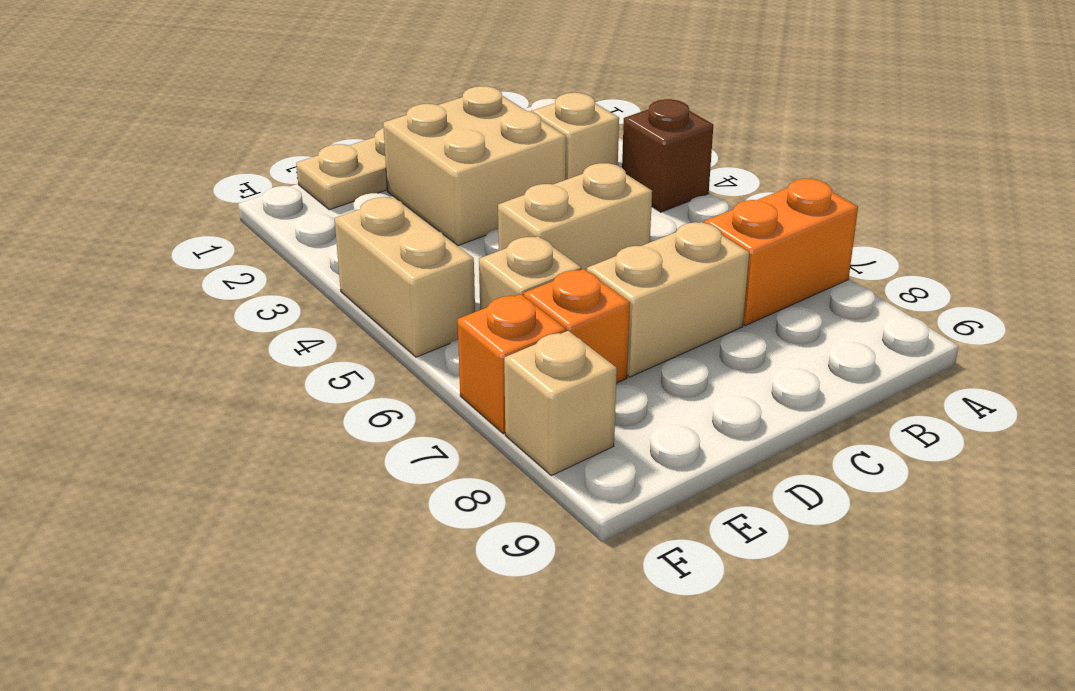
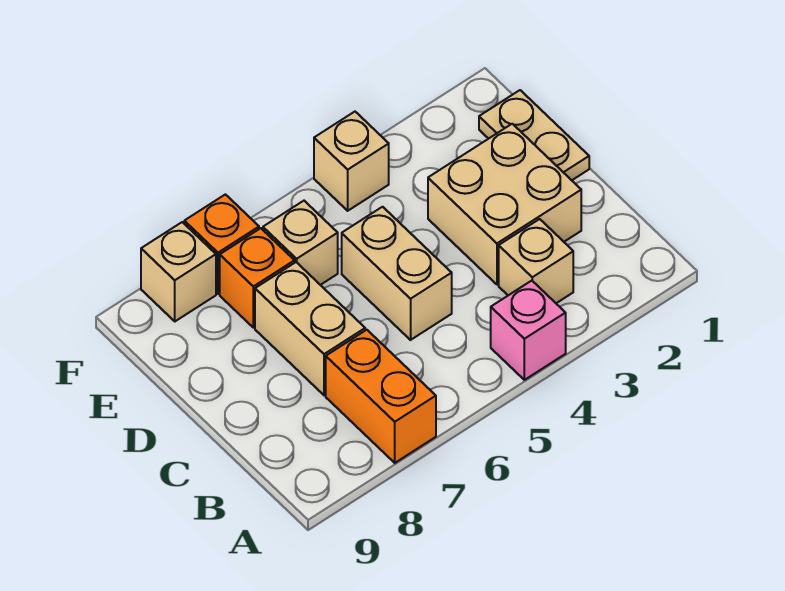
brown brick A4 level 1 -> pink brick A4 level 1
tan brick F4:F5 level 1 -> tan brick F4 level 1

